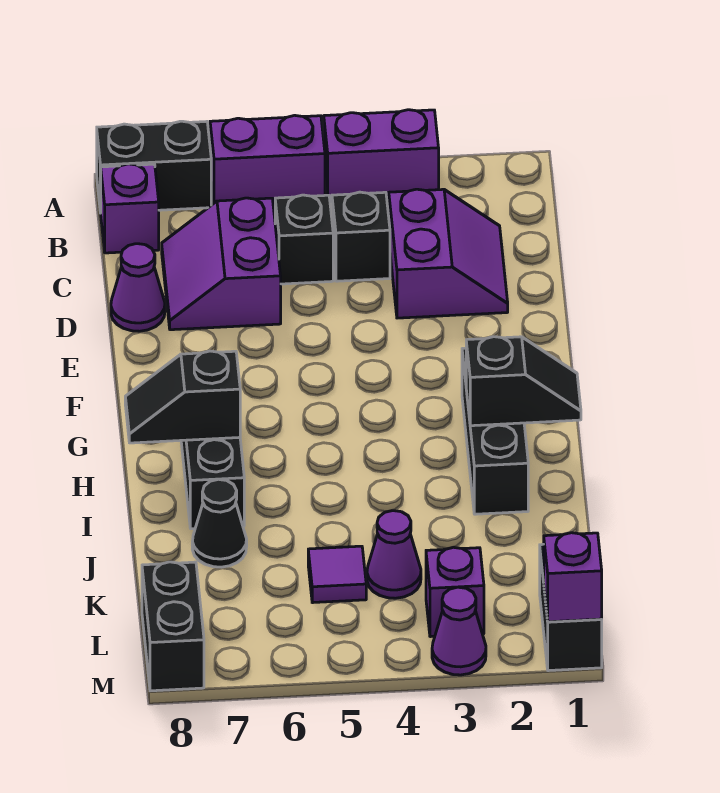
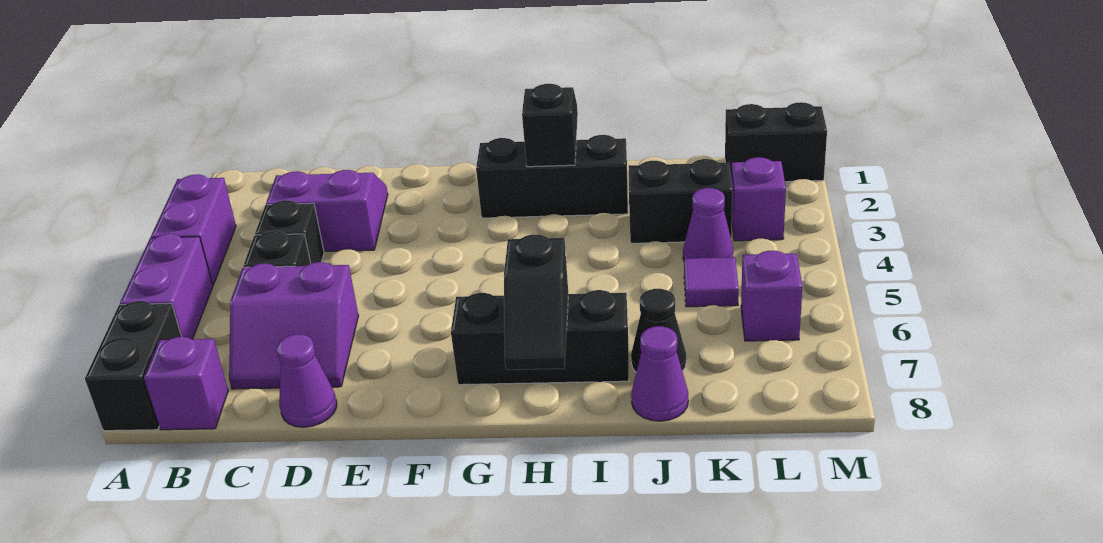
black brick L8:M8 level 1 -> black brick J3:K3 level 1
purple brick M1 level 2 -> purple brick L6 level 1
purple cone M3 level 1 -> purple cone J8 level 1

